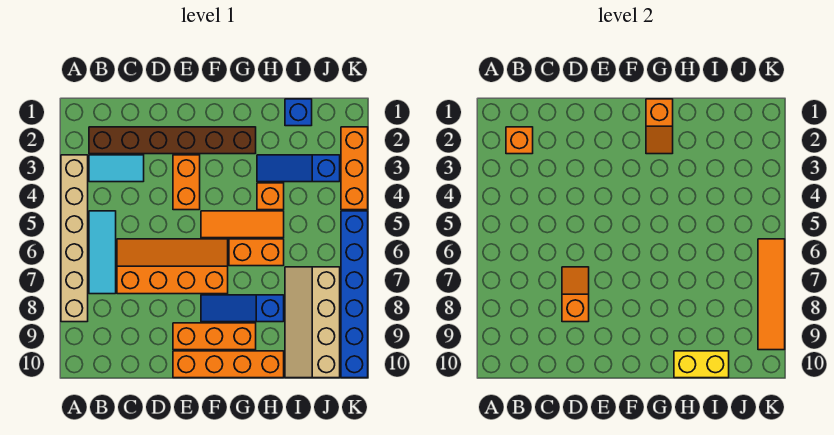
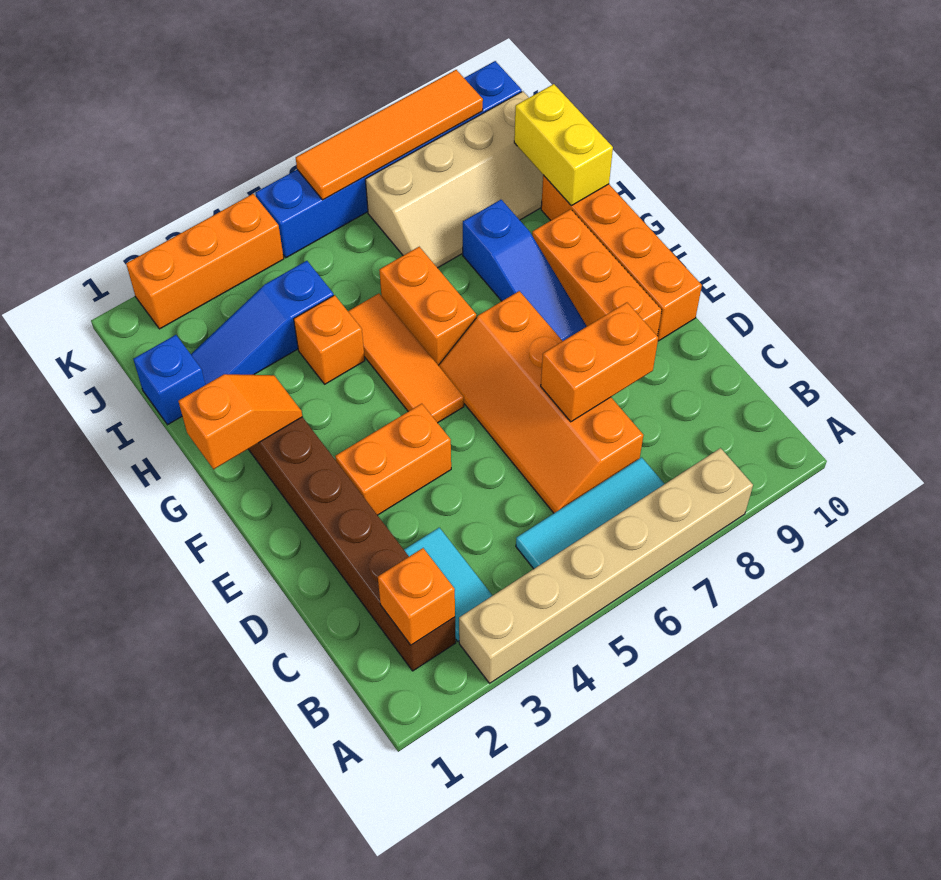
orange slope D7:D8 level 2 top 8 -> orange brick D7:D8 level 2
blue slope H3:J3 level 1 top J -> blue slope I2:I4 level 1 top 4

